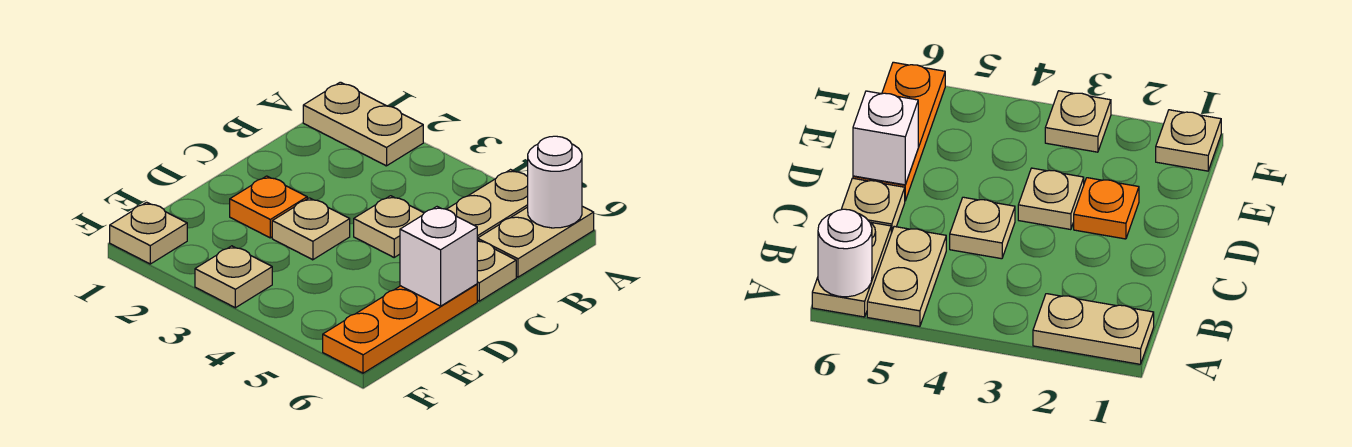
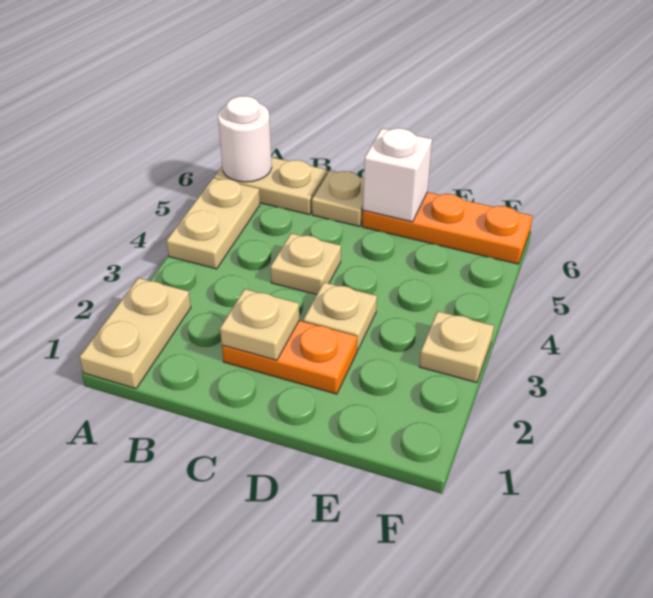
tan plate A5:B5 level 1 -> tan plate A4:A5 level 1
orange plate D2 level 1 -> orange plate C2:D2 level 1
tan plate F1 level 1 -> tan plate C2 level 2

